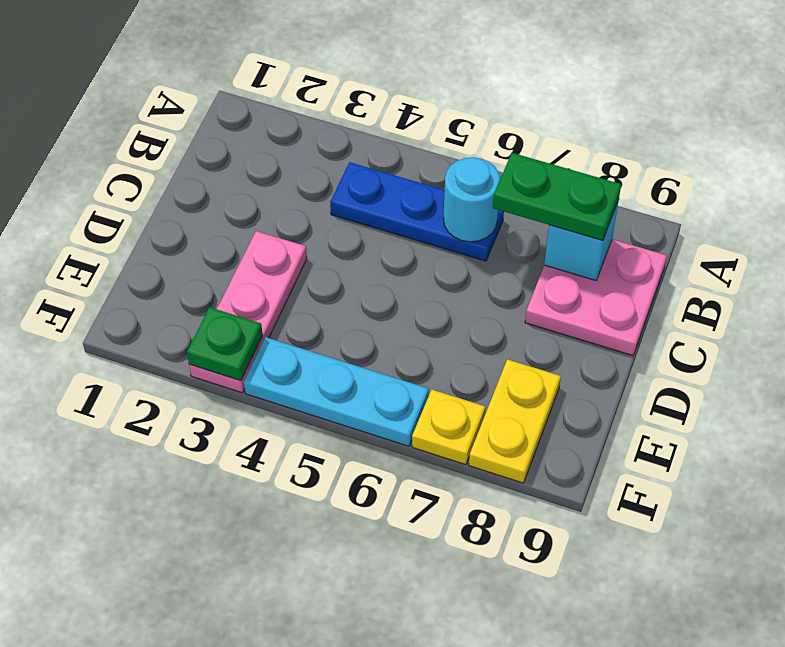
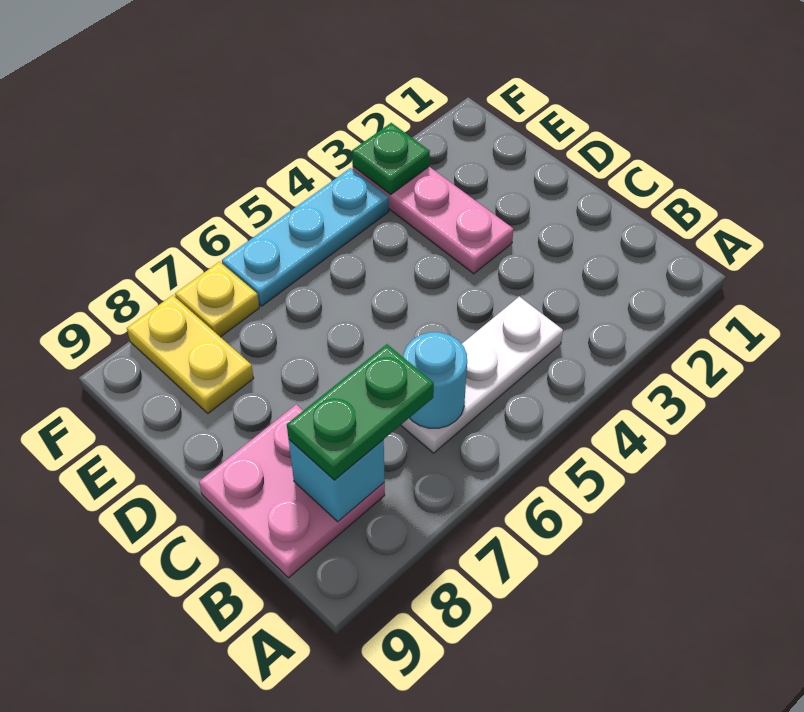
blue plate B4:B6 level 1 -> white plate B4:B6 level 1

